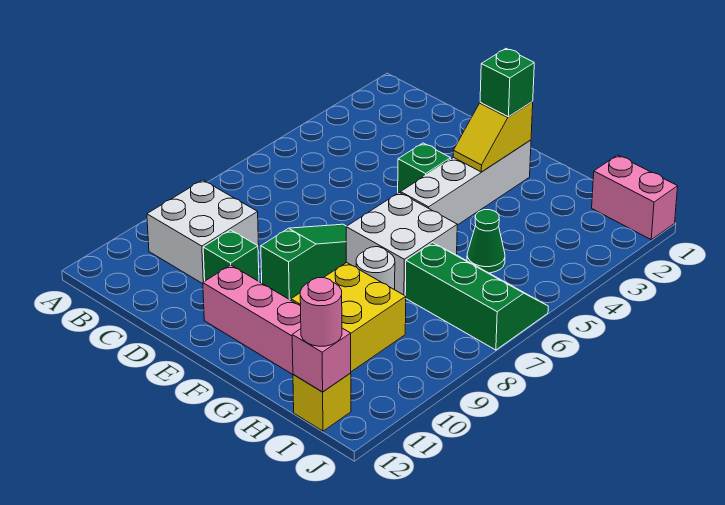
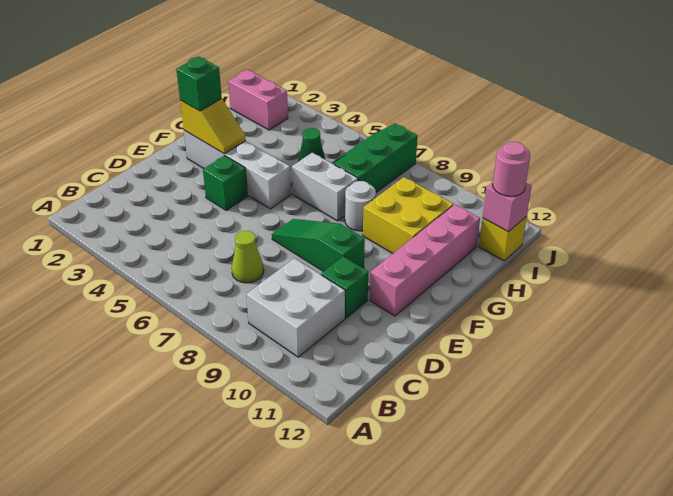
none -> lime cone C7 level 1
white brick F6:G7 level 1 -> white brick G6:G7 level 1
pink brick I1:J1 level 1 -> pink brick I1:I2 level 1

